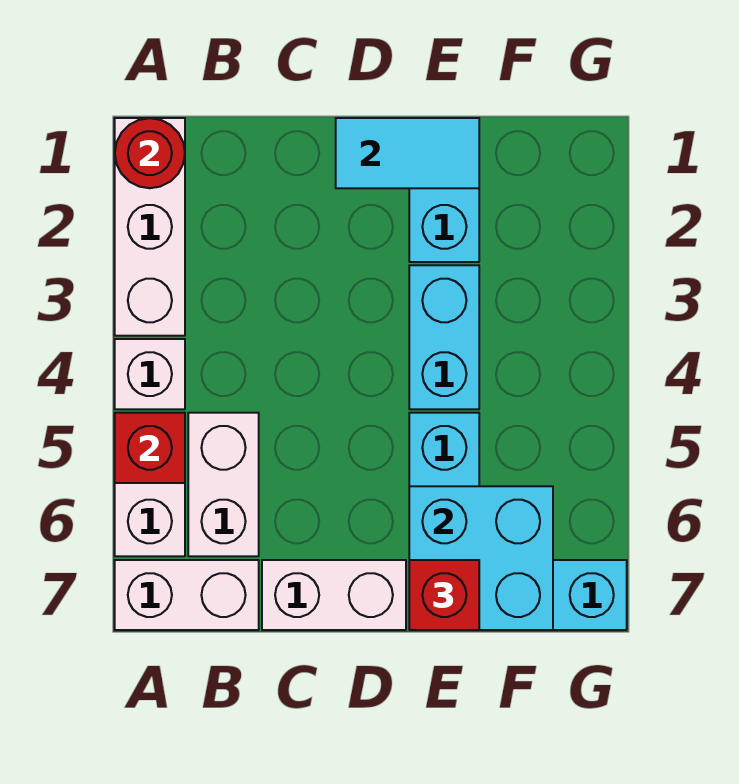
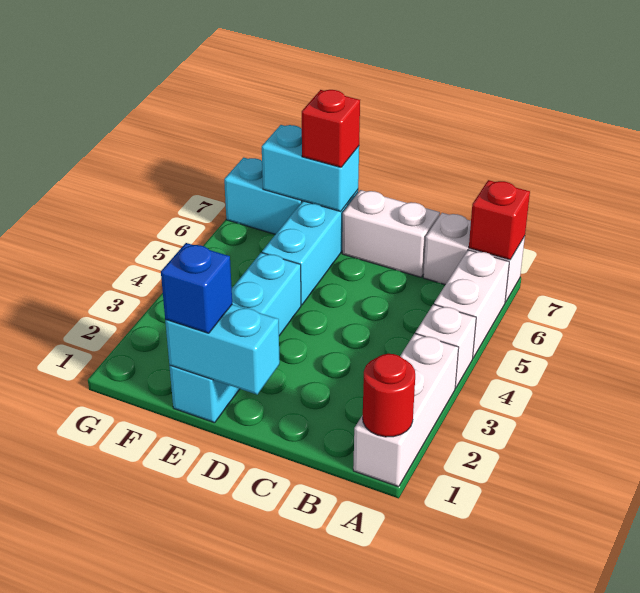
red brick A5 level 2 -> red brick A7 level 2
white brick B5:B6 level 1 -> none
cyan tile D1:E1 level 2 -> cyan brick D1:E1 level 2
none -> blue brick E1 level 3
cyan brick E6:F7 level 2 -> cyan brick E7:F7 level 2

